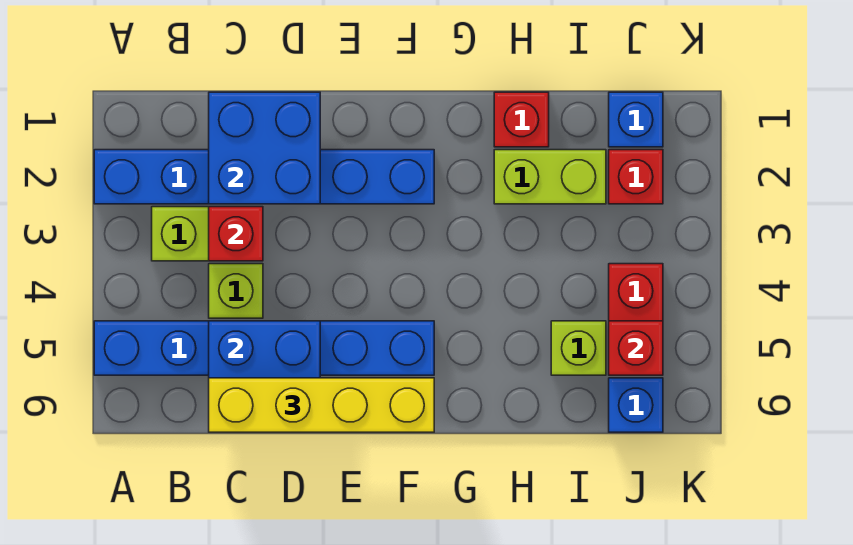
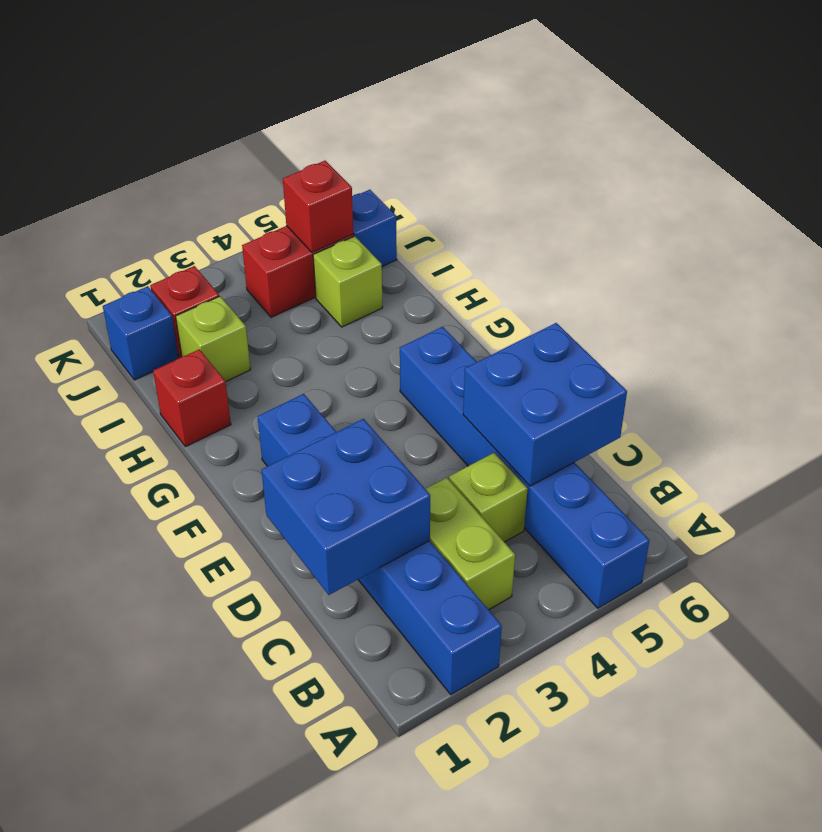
red brick C3 level 2 -> none
yellow brick C6:F6 level 3 -> none
lime brick H2:I2 level 1 -> lime brick I2 level 1

